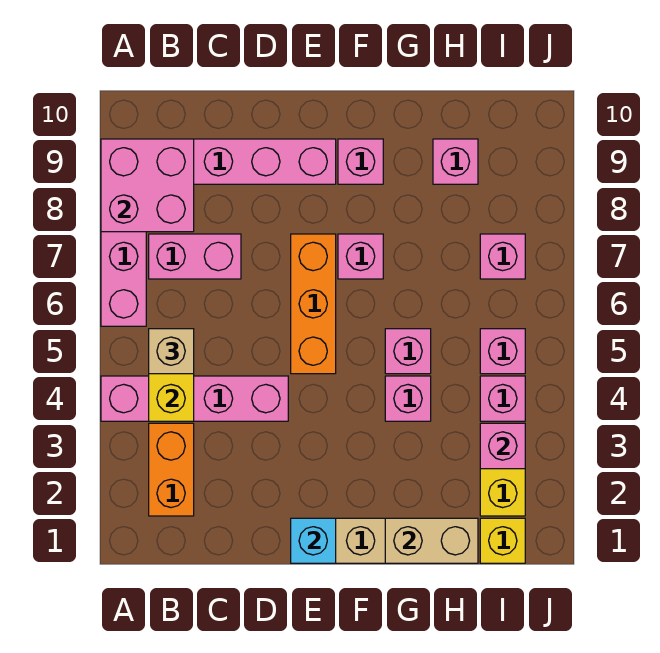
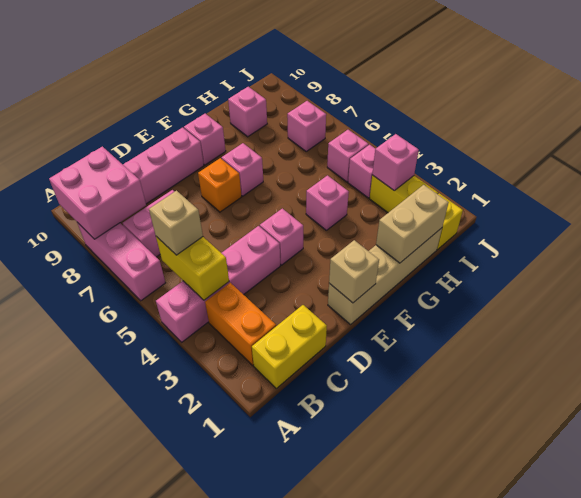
none -> yellow brick B1:C1 level 1
cyan brick E1 level 2 -> tan brick E1 level 2
orange brick E5:E7 level 1 -> orange brick E7 level 1
pink brick G5 level 1 -> pink brick E4 level 1

